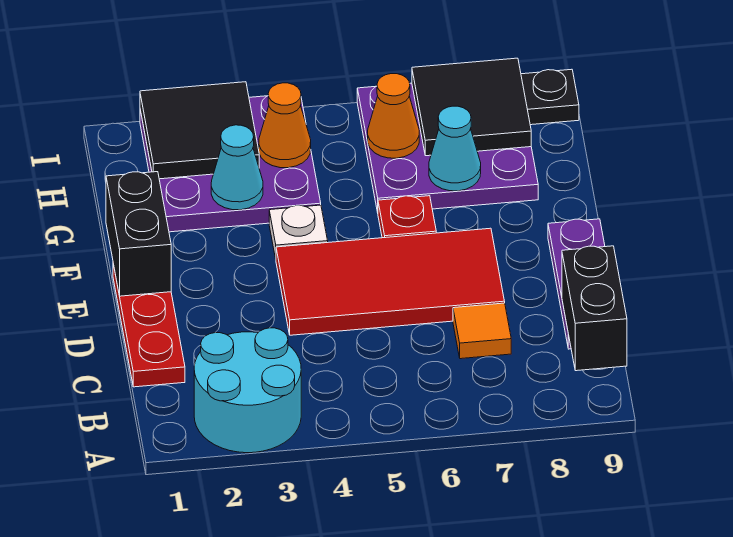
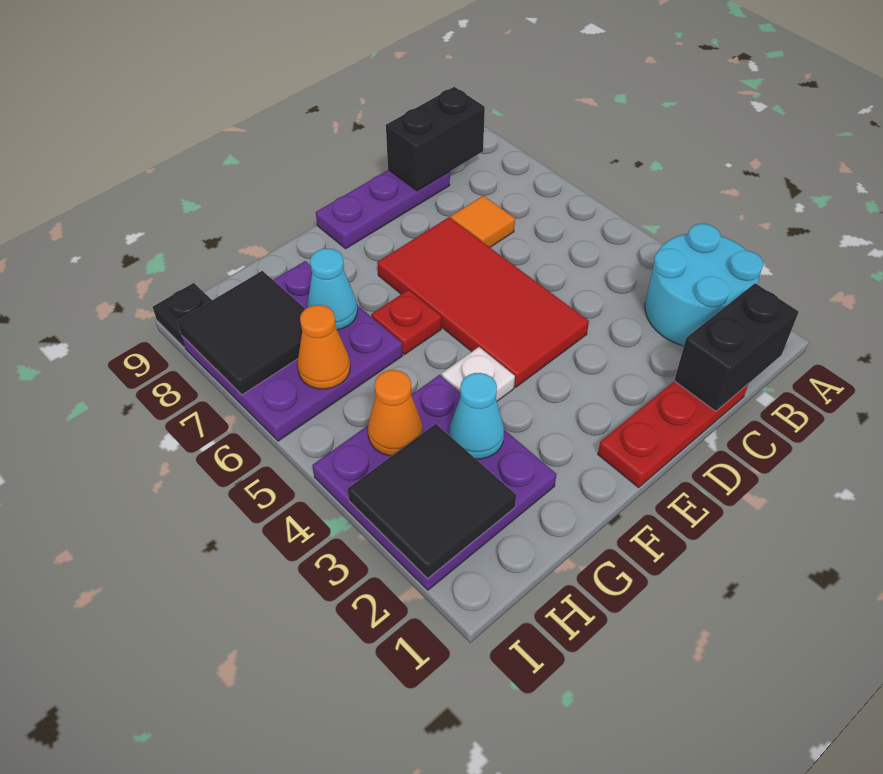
black brick E1:F1 level 2 -> black brick B1:C1 level 2

